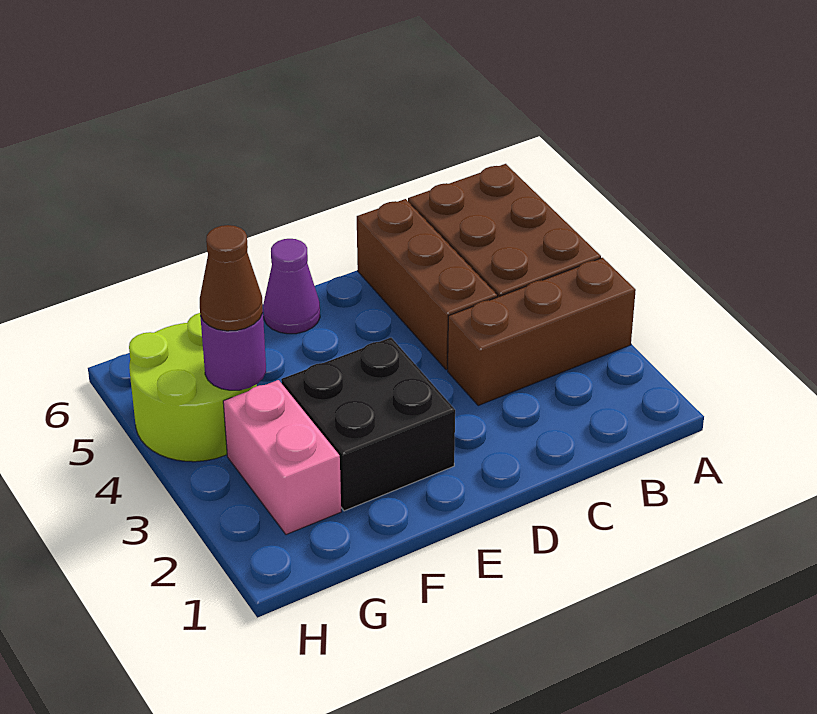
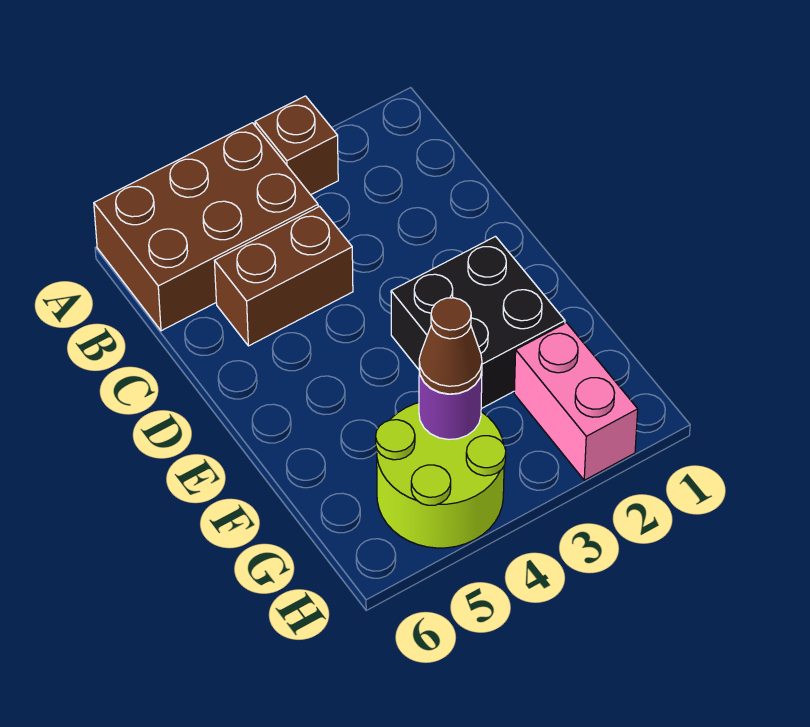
brown brick A3:C3 level 1 -> brown brick A3 level 1
brown brick C4:C6 level 1 -> brown brick C4:C5 level 1
purple cone E6 level 1 -> none
pink brick G2:G3 level 1 -> pink brick G2:H2 level 1

